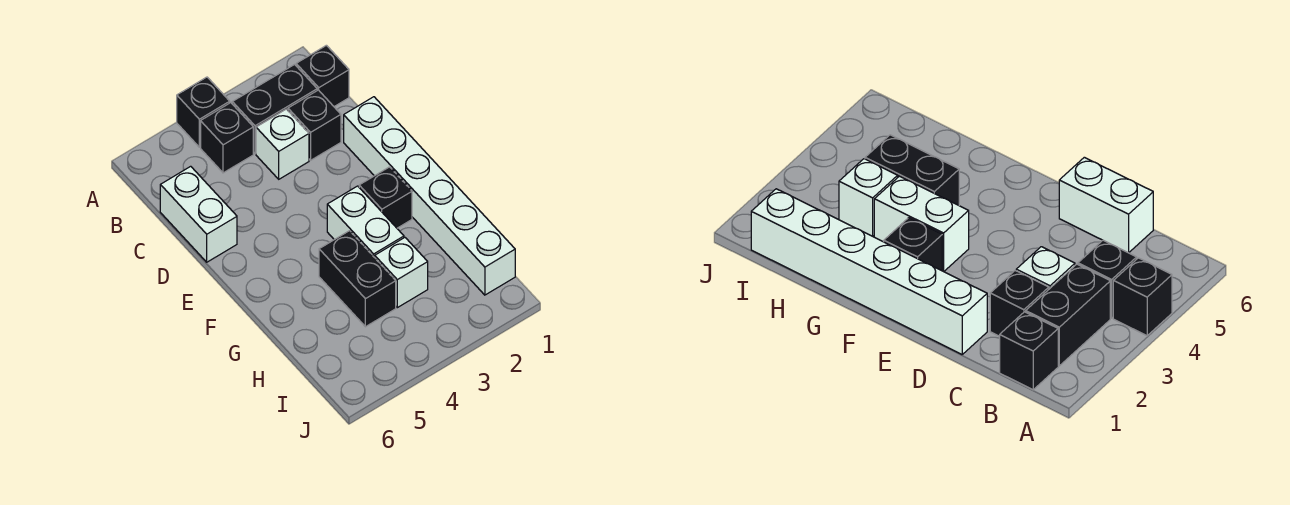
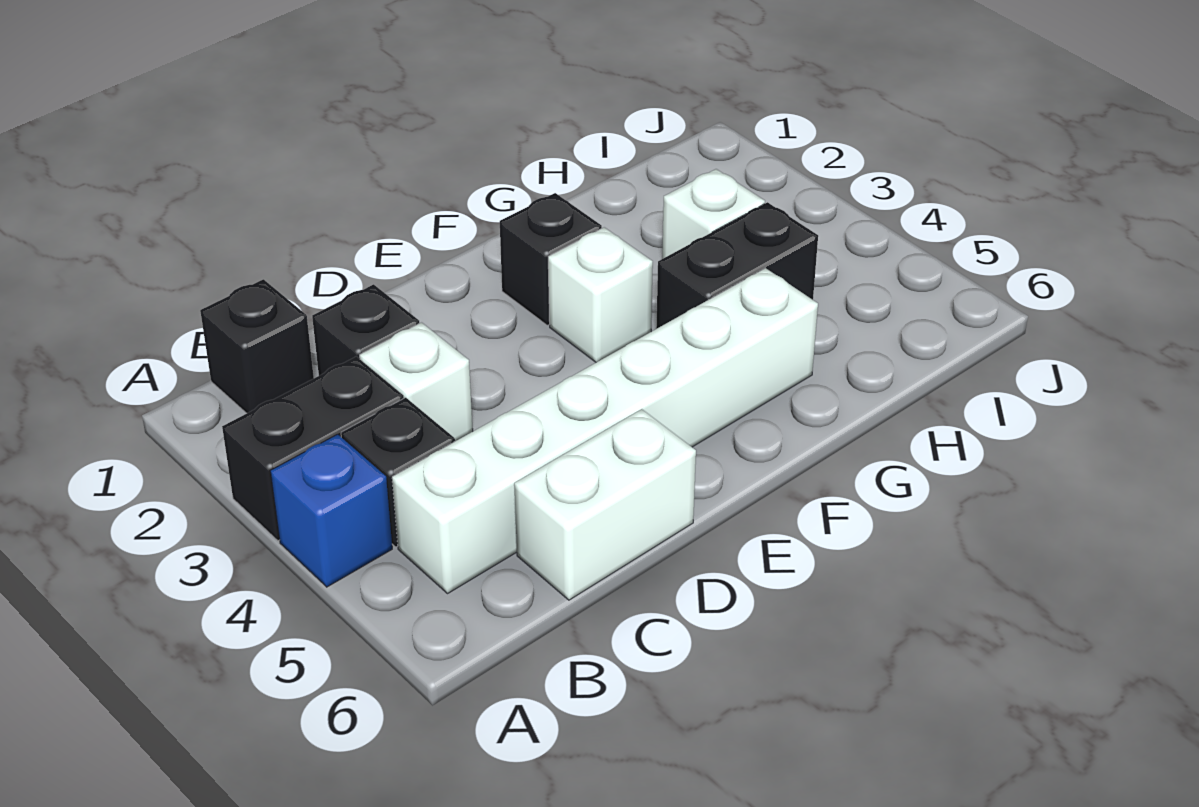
black brick A4 level 1 -> blue brick A4 level 1
black brick B2:B3 level 1 -> black brick A3:B3 level 1
white brick D1:I1 level 1 -> white brick B5:G5 level 1
white brick F3:G3 level 1 -> white brick F3 level 1

